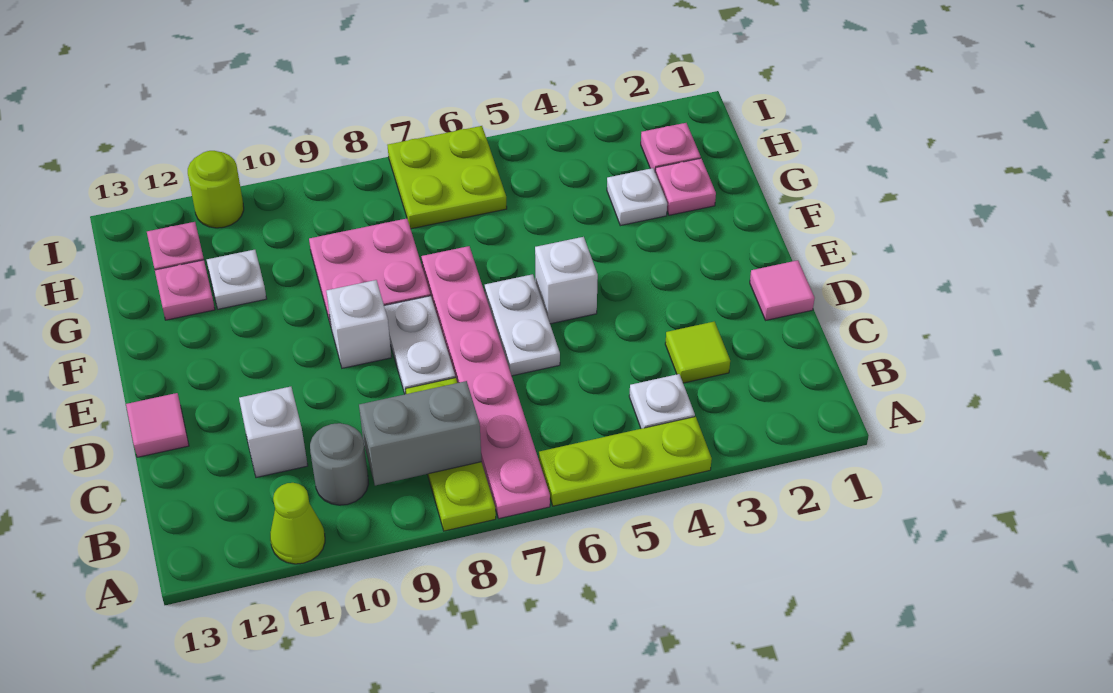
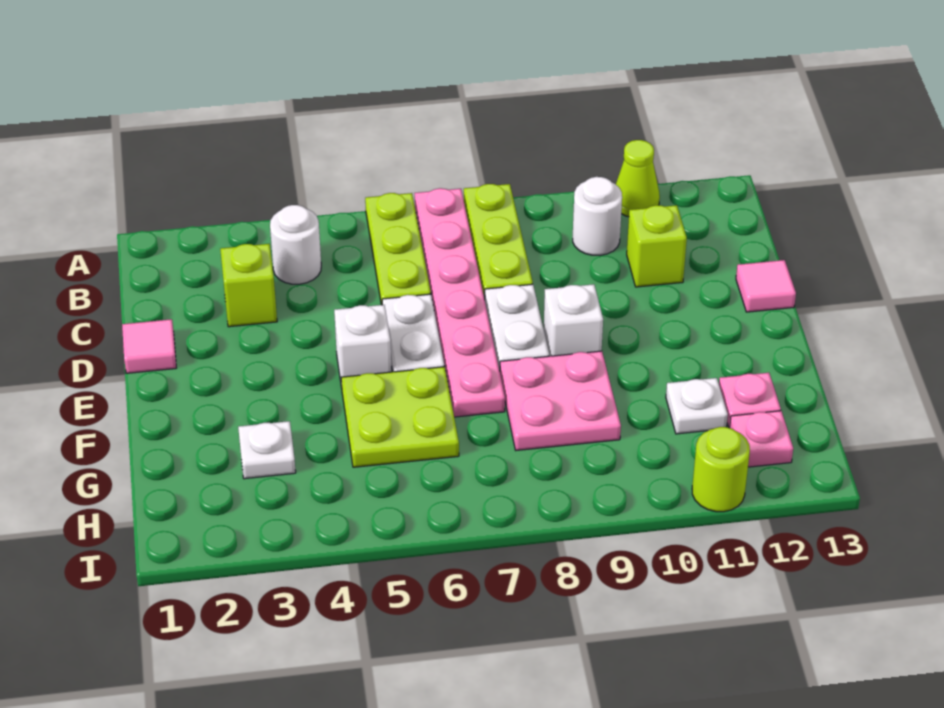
lime plate A4:A6 level 1 -> lime plate A6:C6 level 1
white plate B4 level 1 -> white round brick B4 level 1
grey brick B8:B9 level 2 -> none
grey round brick B10 level 1 -> white round brick B10 level 1
lime tile C3 level 1 -> lime brick C3 level 1
white brick C11 level 1 -> lime brick C11 level 1
pink plate G2 level 1 -> none
pink plate H2 level 1 -> none
lime plate H6:I7 level 1 -> lime plate F5:G6 level 1

